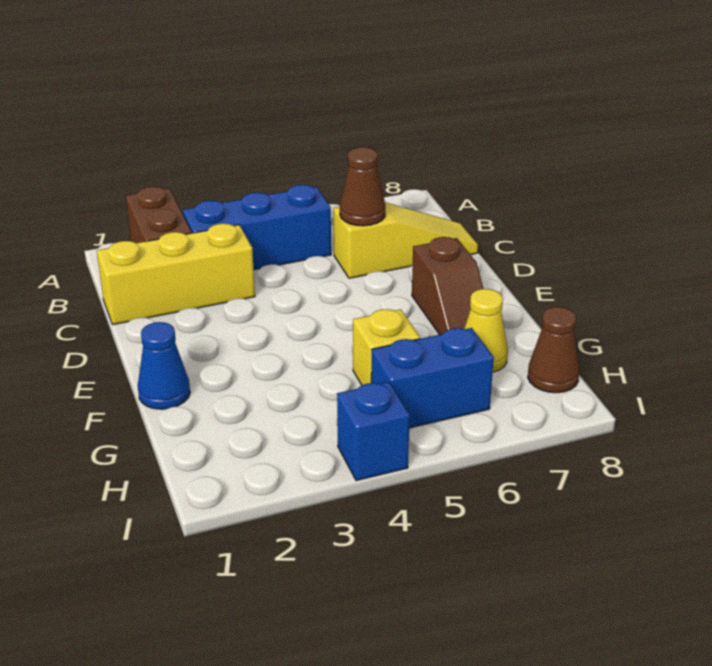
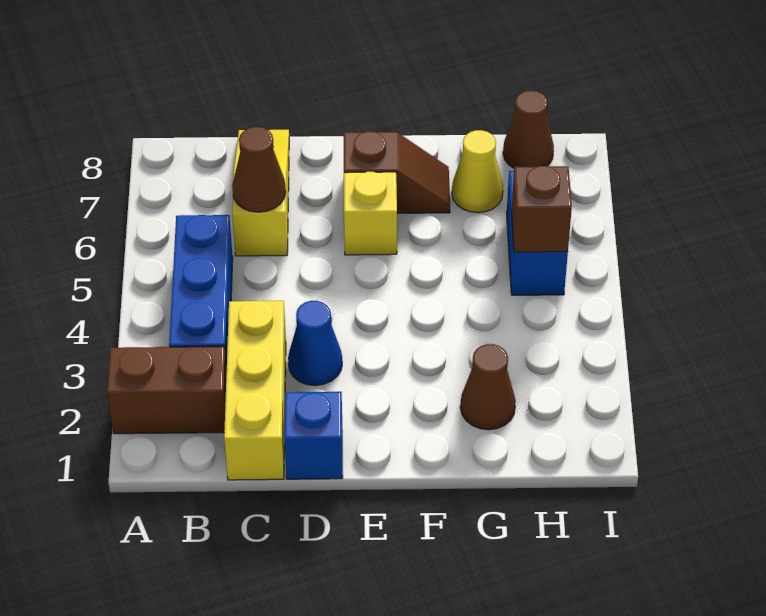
blue cone F1 level 1 -> blue cone D3 level 1
none -> brown cone G2 level 1
yellow brick G5 level 1 -> yellow brick E6 level 1
none -> brown brick H5 level 2
blue brick I4 level 1 -> blue brick D1 level 1

